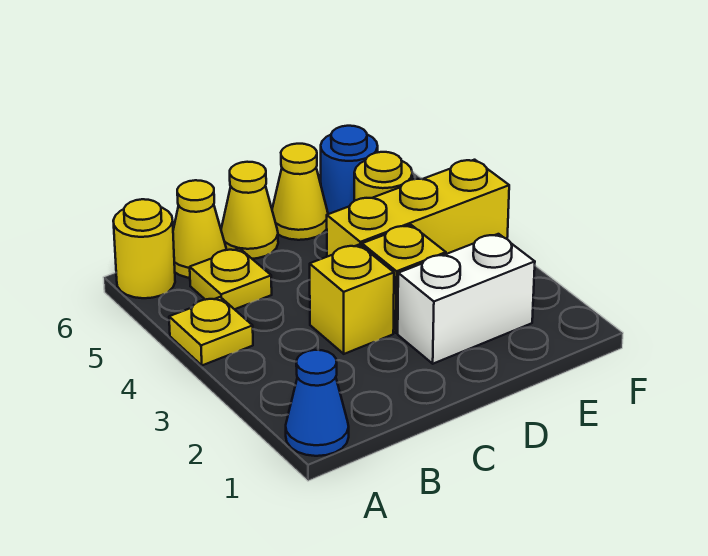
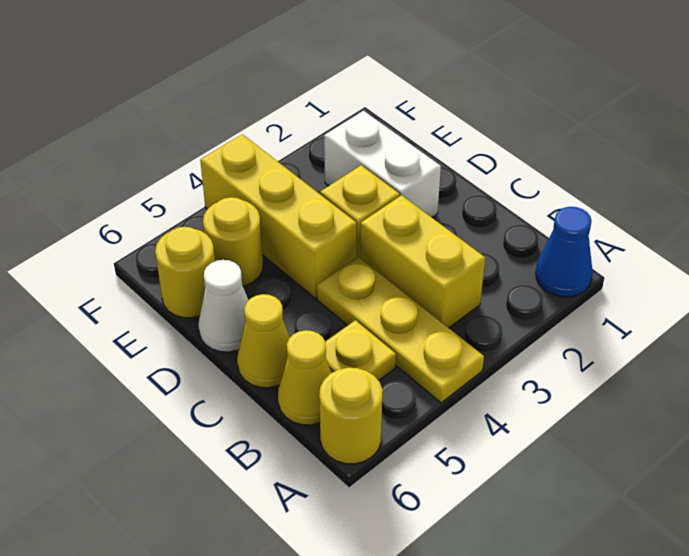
yellow plate A4 level 1 -> yellow plate A4:C4 level 1
yellow brick C3 level 1 -> yellow brick B3:C3 level 1
yellow cone D6 level 1 -> white cone D6 level 1
blue round brick E6 level 1 -> yellow round brick E6 level 1

